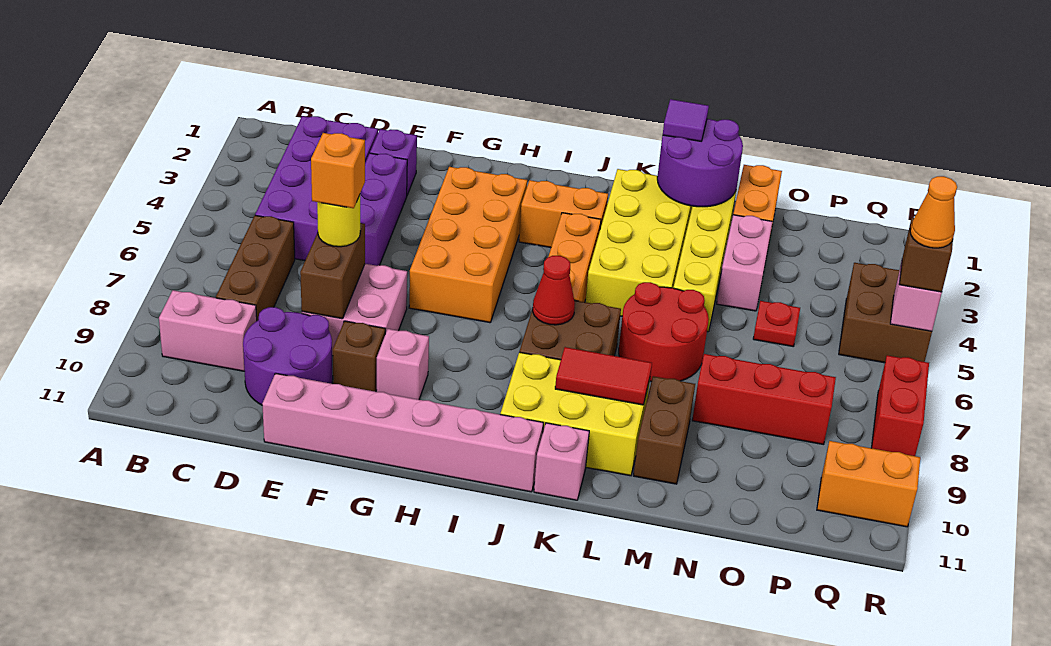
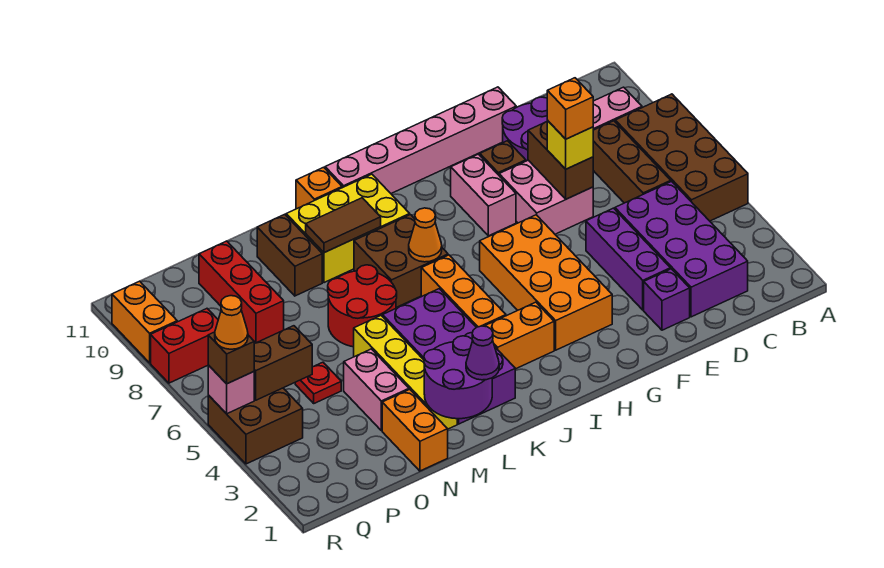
none -> brown brick A5:B8 level 1
yellow round brick E7 level 3 -> yellow brick E7 level 3
pink brick G9 level 1 -> pink brick G8:G9 level 1
red cone J7 level 2 -> orange cone J7 level 2
yellow brick K2:L5 level 1 -> purple brick K2:L5 level 1
red tile K9:L9 level 2 -> brown tile K9:L9 level 2
pink brick K11 level 1 -> orange brick K11 level 1
purple tile L1 level 3 -> purple cone L1 level 3
red brick N8:P8 level 1 -> red brick O8:O10 level 1
none -> brown brick P5:Q5 level 2
orange brick Q10:R10 level 1 -> orange brick R9:R10 level 1
red brick R7:R8 level 1 -> red brick Q8:R8 level 1

